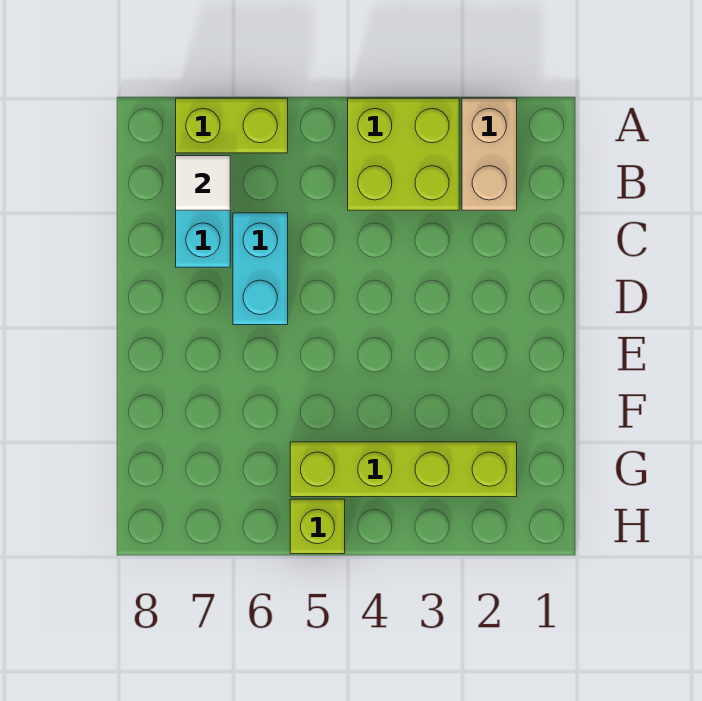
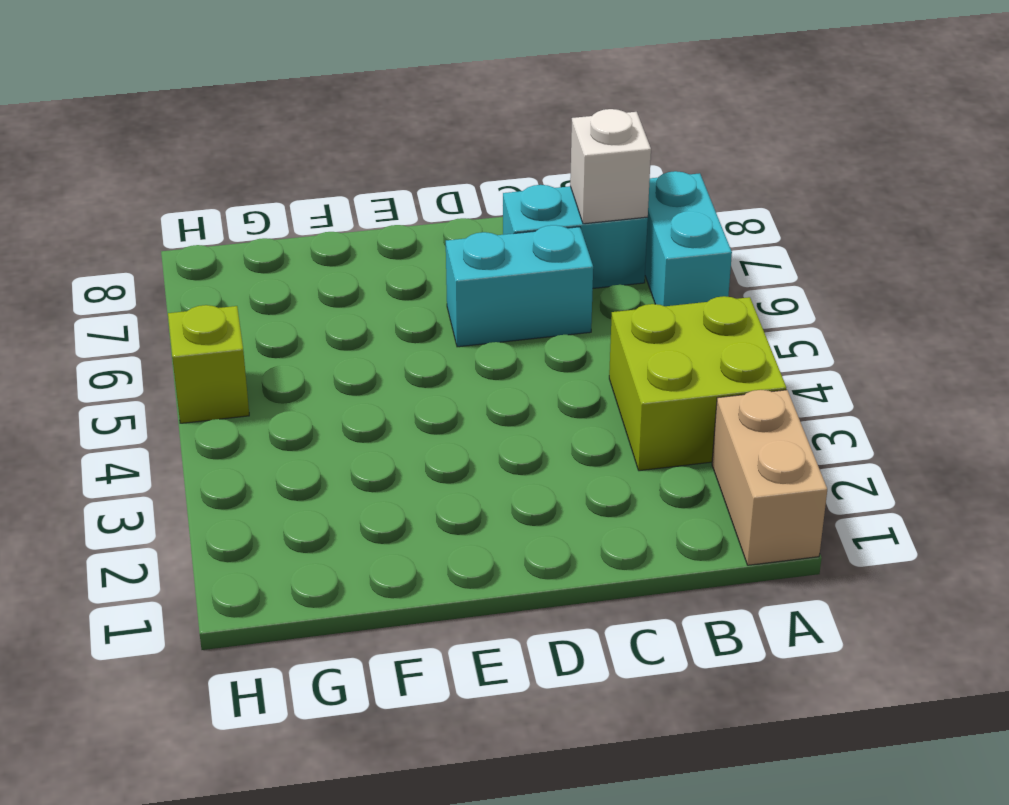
tan brick A2:B2 level 1 -> tan brick A1:A2 level 1
lime brick A6:A7 level 1 -> cyan brick A6:A7 level 1
white tile B7 level 2 -> white brick B7 level 2
lime brick G2:G5 level 1 -> none

